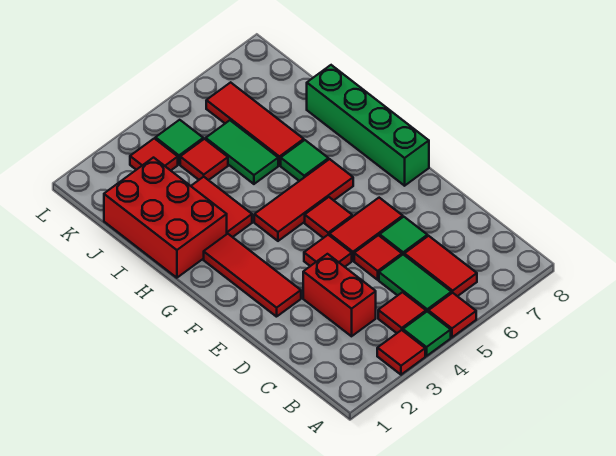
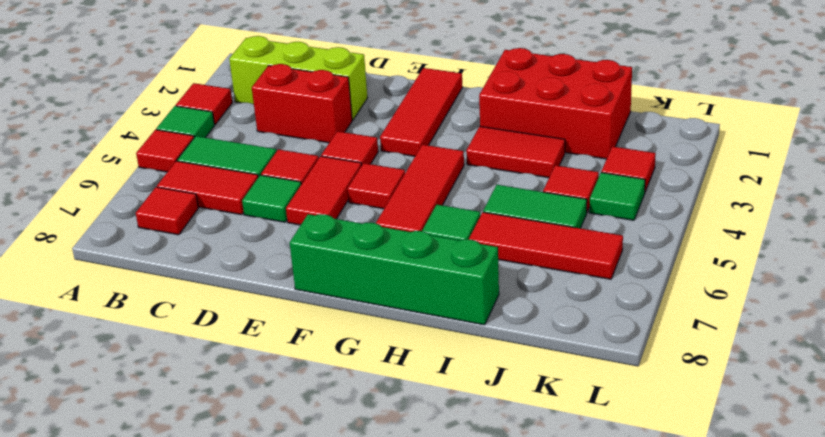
none -> lime brick B2:D2 level 1
red tile B4 level 1 -> red tile B7 level 1
red tile E2:G2 level 1 -> red tile F1:F3 level 1

